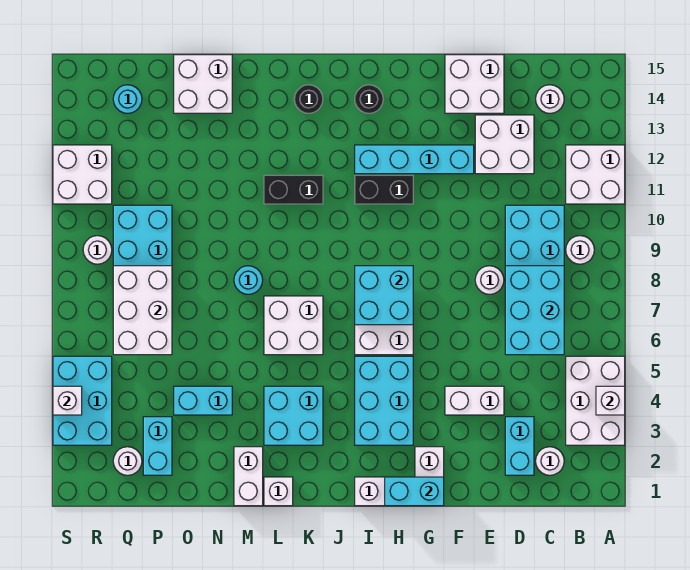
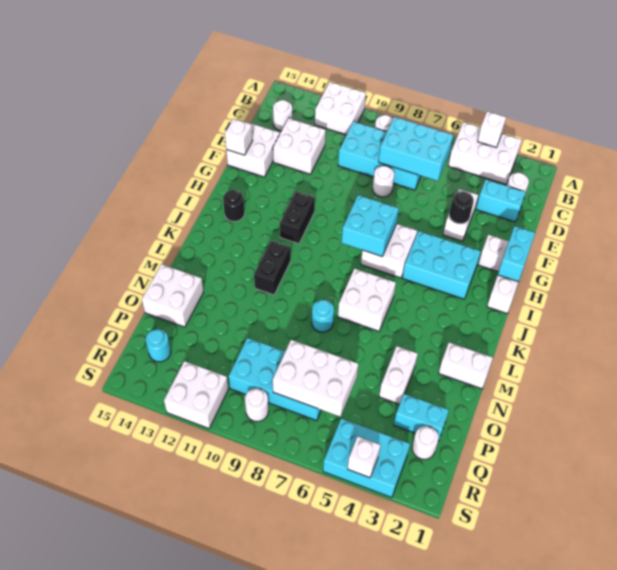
cyan brick F12:I12 level 1 -> none
cyan brick K3:L4 level 1 -> none
black round brick K14 level 1 -> black round brick F4 level 2
white brick L1 level 1 -> white brick F15 level 2
cyan brick N4:O4 level 1 -> white brick N4:O4 level 1

